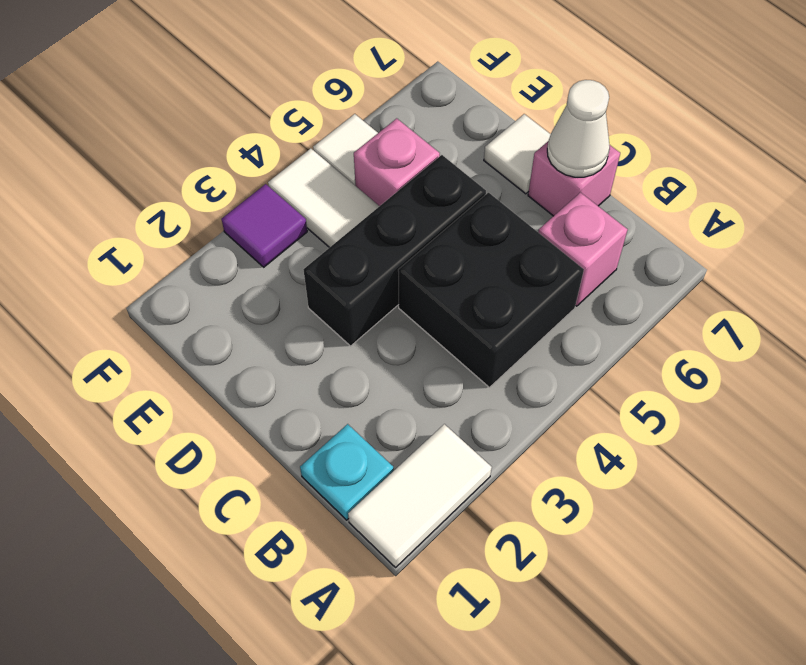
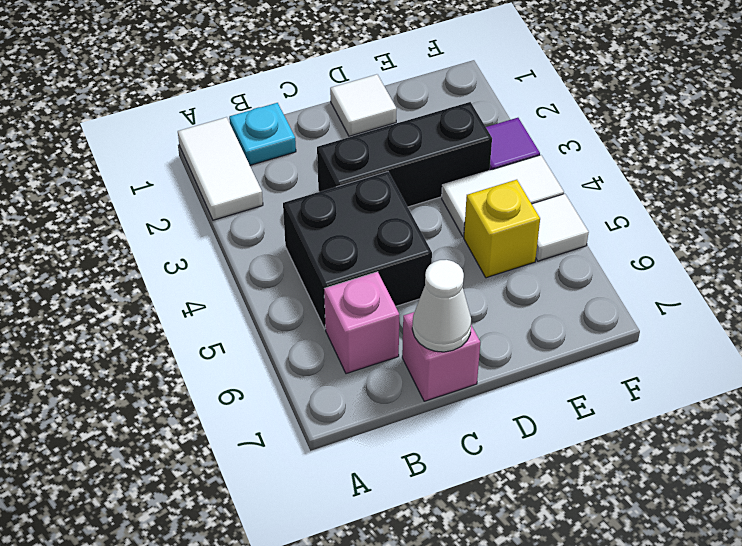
black brick D3:D5 level 1 -> black brick C3:E3 level 1
white tile D7 level 1 -> white tile D1 level 1
pink brick E5 level 1 -> yellow brick E5 level 1

